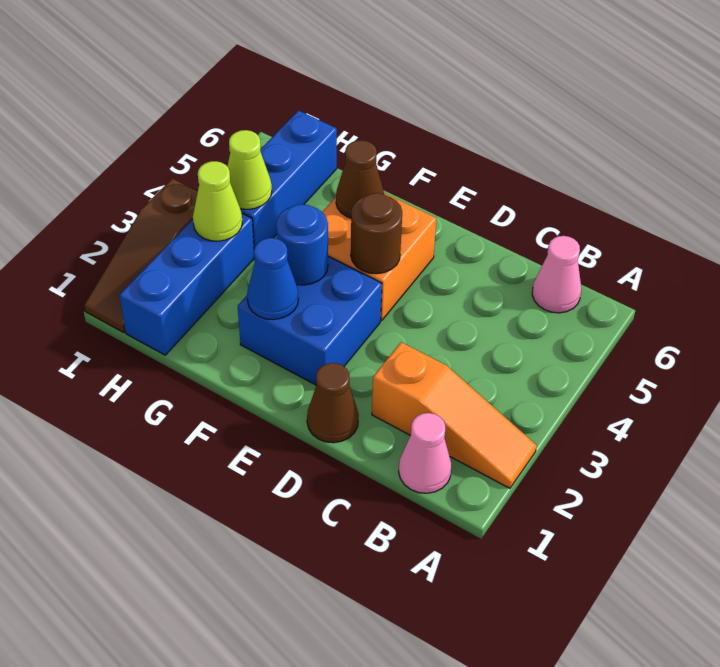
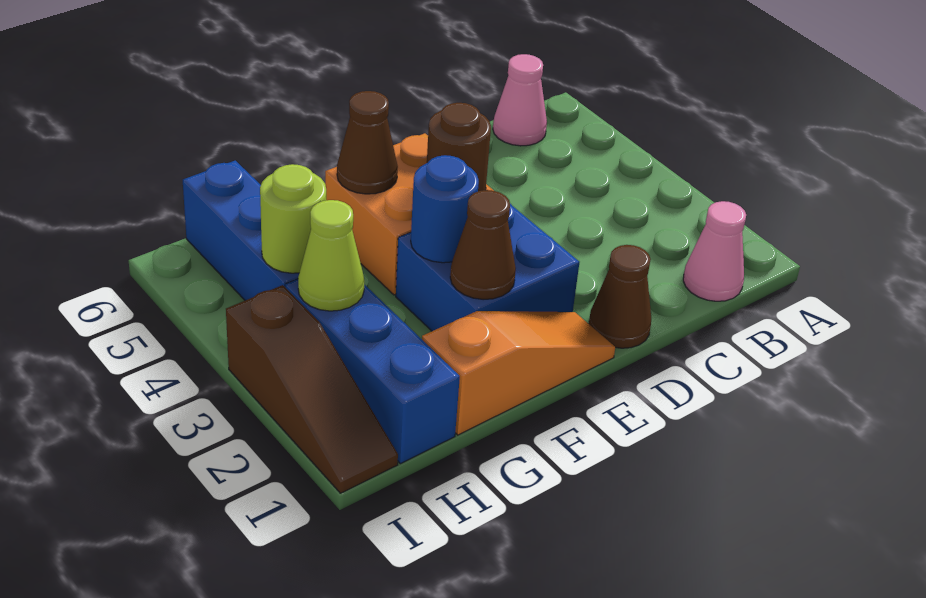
orange slope A2:C2 level 1 top C -> orange slope E1:G1 level 1 top G
blue cone F2 level 2 -> brown cone F2 level 2
lime cone H4 level 2 -> lime round brick H4 level 2

